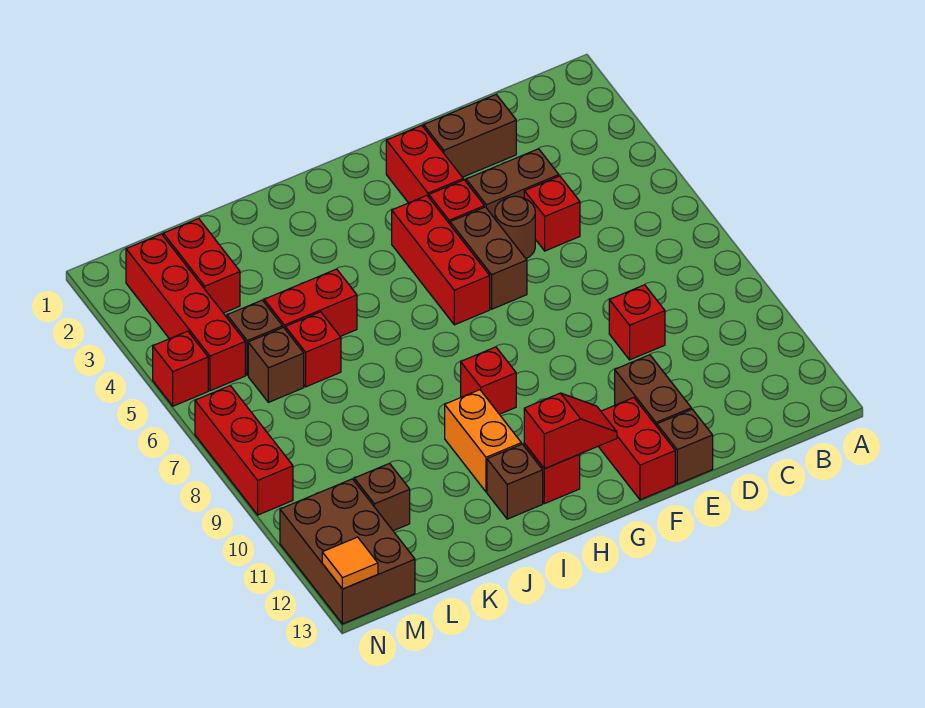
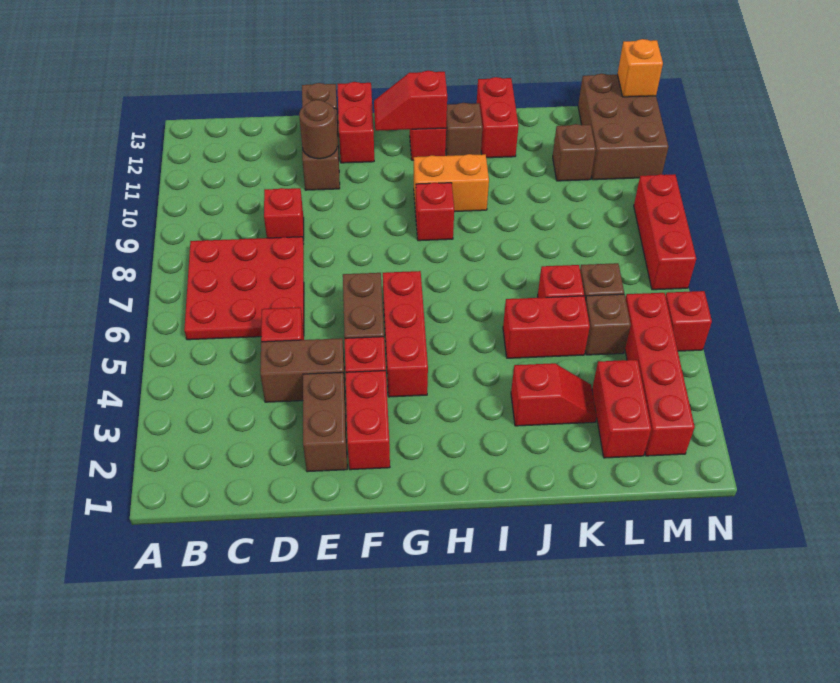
none -> red plate B6:D8 level 1
brown brick D2:E2 level 1 -> brown brick E2:E3 level 1
brown round brick E5 level 1 -> brown round brick E11 level 2
orange brick I10:I11 level 1 -> orange brick H10:I10 level 1
none -> red slope J3:K3 level 1 top J
none -> red brick J12:J13 level 1
orange tile N13 level 2 -> orange brick N13 level 2

